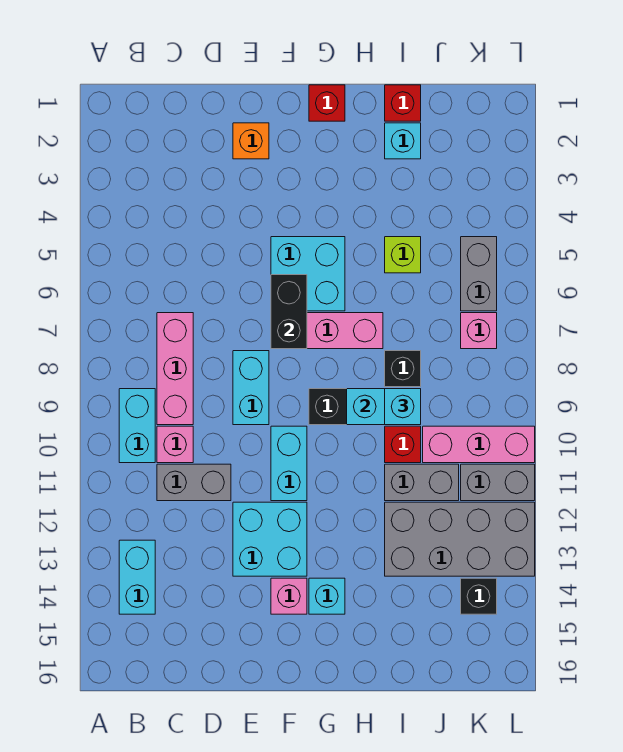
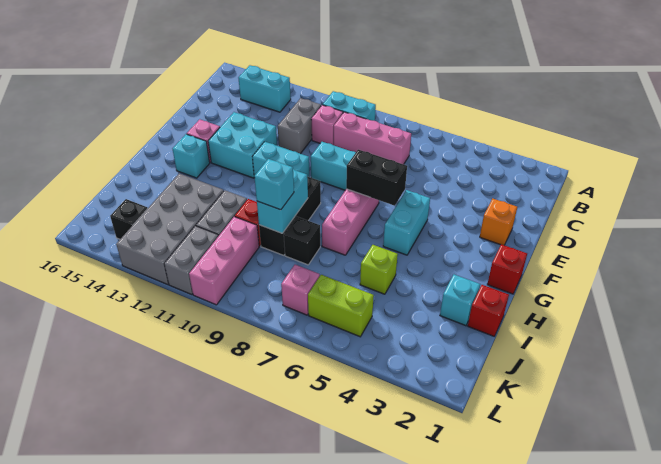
cyan brick F5:G6 level 1 -> cyan brick F5:G5 level 1
grey brick K5:K6 level 1 -> lime brick K5:K6 level 1

